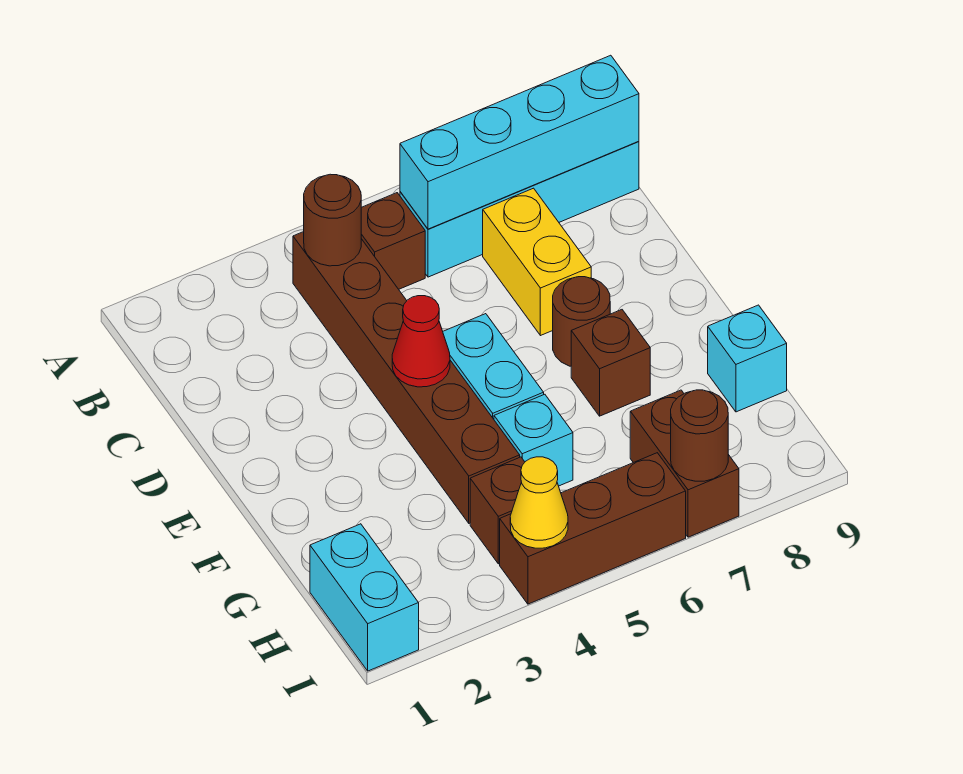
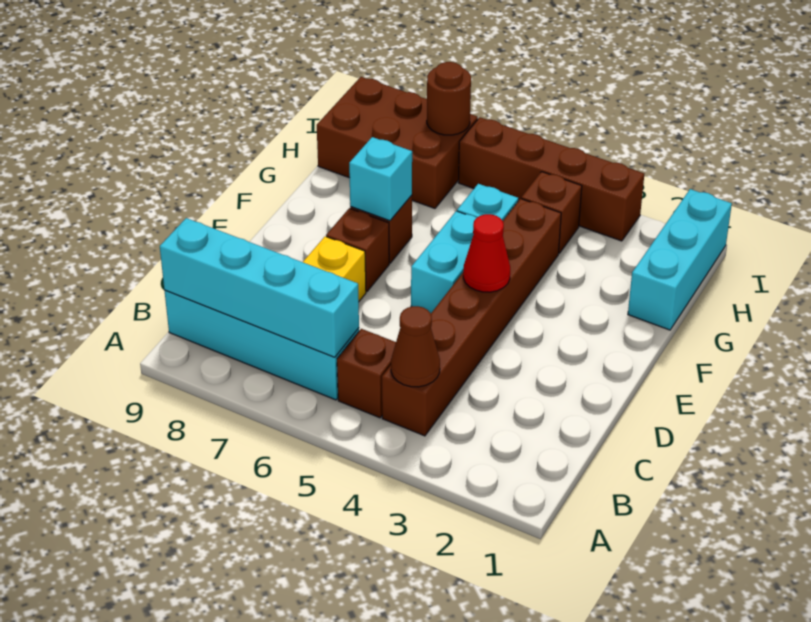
brown round brick B4 level 2 -> brown cone B4 level 2
brown round brick E7 level 1 -> brown brick E7 level 1
cyan brick G9 level 1 -> cyan brick F7 level 2
cyan brick H1:I1 level 1 -> cyan brick G1:I1 level 1
brown brick H7:I7 level 1 -> brown brick H7:I9 level 1
brown brick I4:I6 level 1 -> brown brick I3:I6 level 1
yellow cone I4 level 2 -> none

